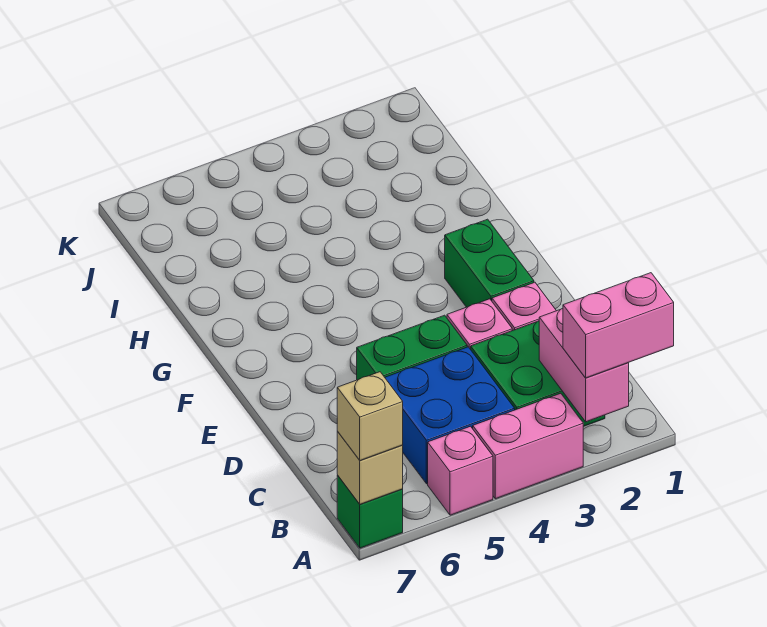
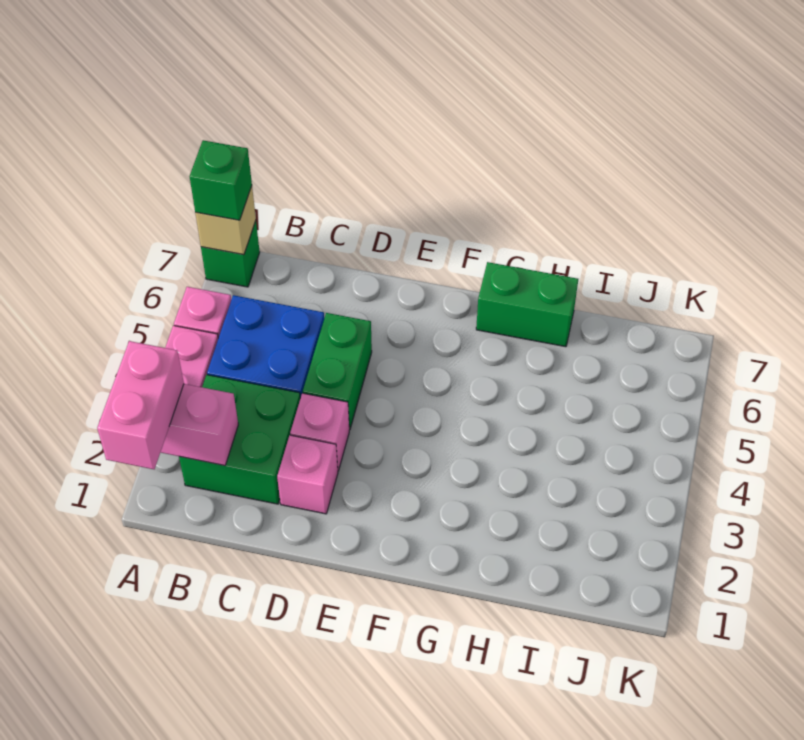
tan brick A7 level 3 -> green brick A7 level 3
green brick E2:F2 level 1 -> green brick G7:H7 level 1

